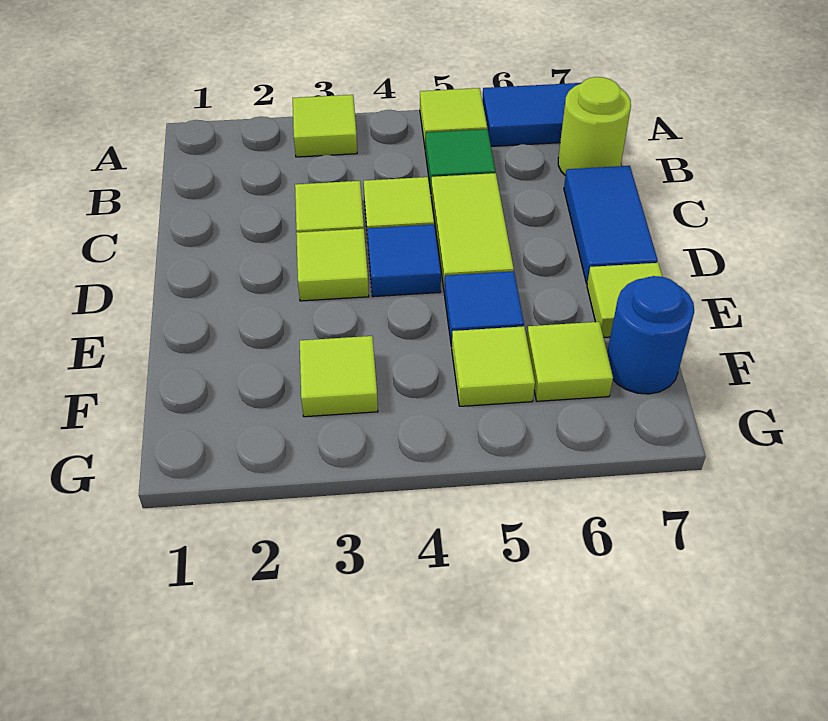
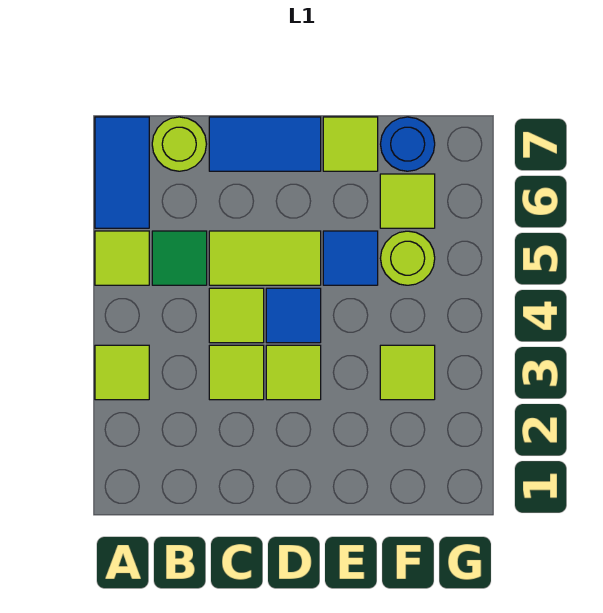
lime tile F5 level 1 -> lime round brick F5 level 1

